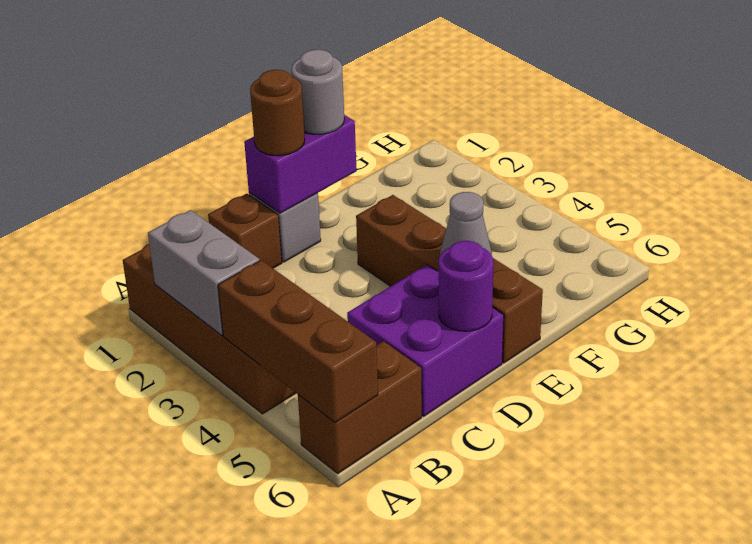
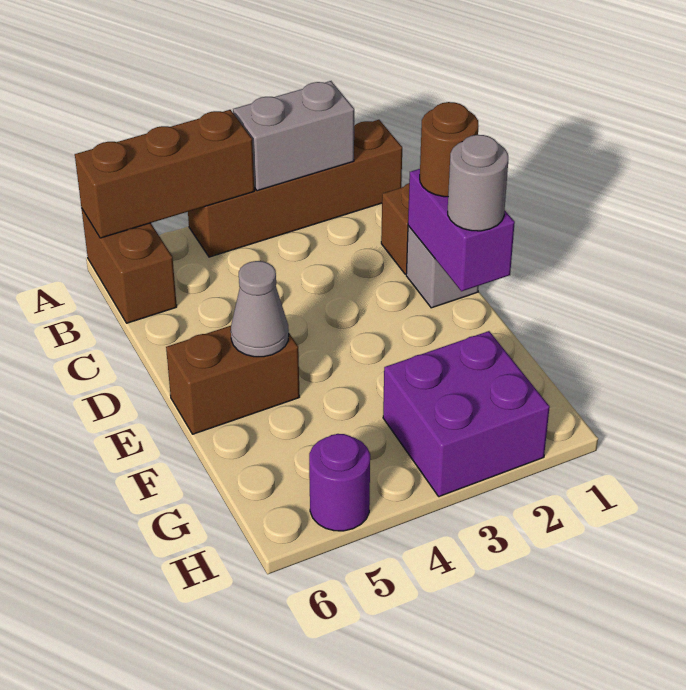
purple brick C5:D6 level 1 -> purple brick G2:H3 level 1
purple round brick D6 level 2 -> purple round brick H5 level 1
brown brick E3:E6 level 1 -> brown brick E5:E6 level 1

